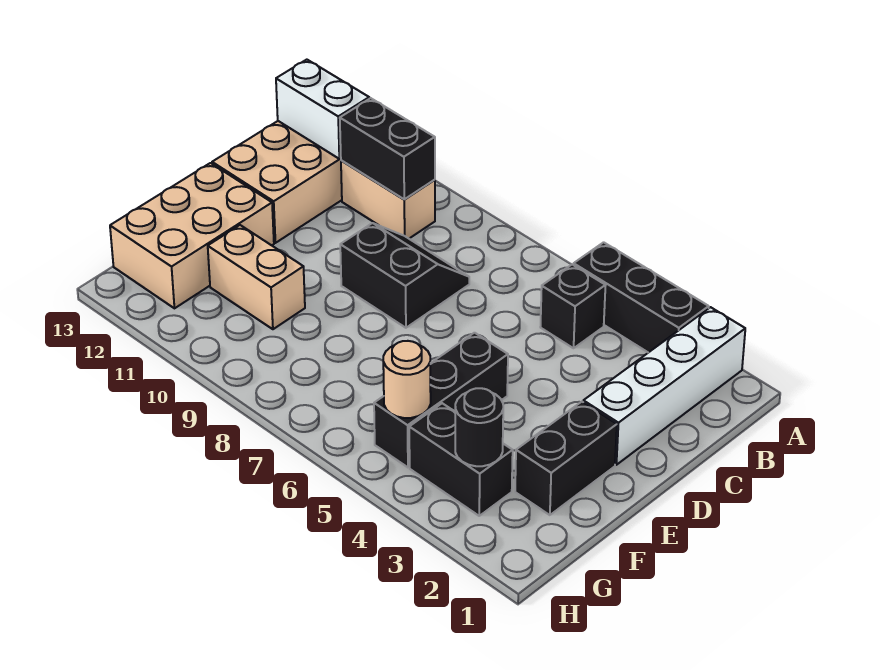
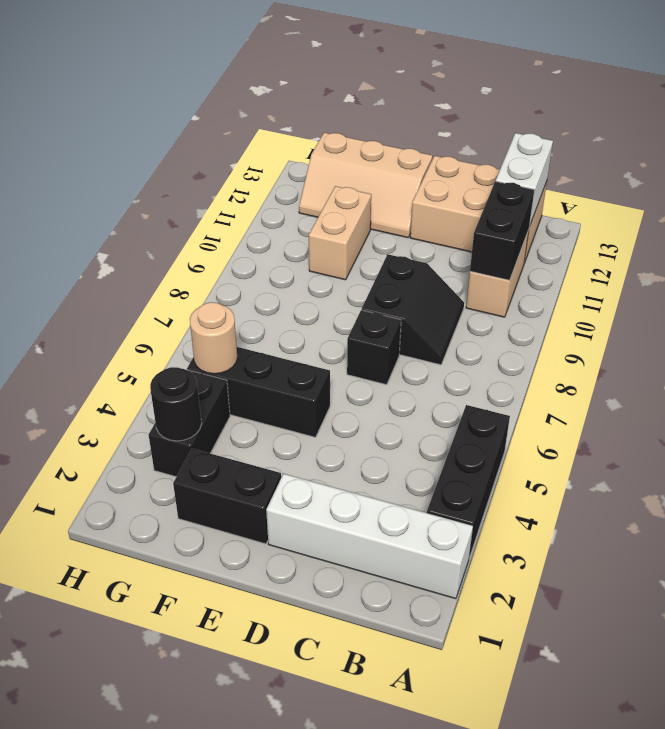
black brick B5 level 1 -> black brick D7 level 1
tan brick E12:G13 level 1 -> tan slope E12:G13 level 1 top 13

